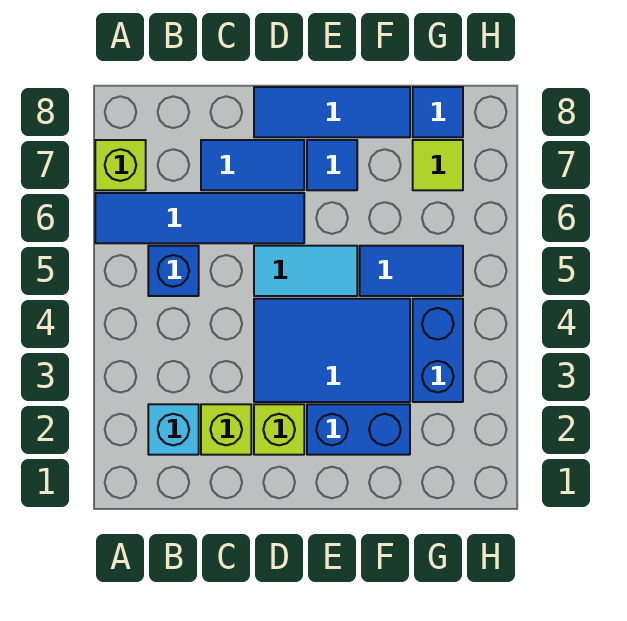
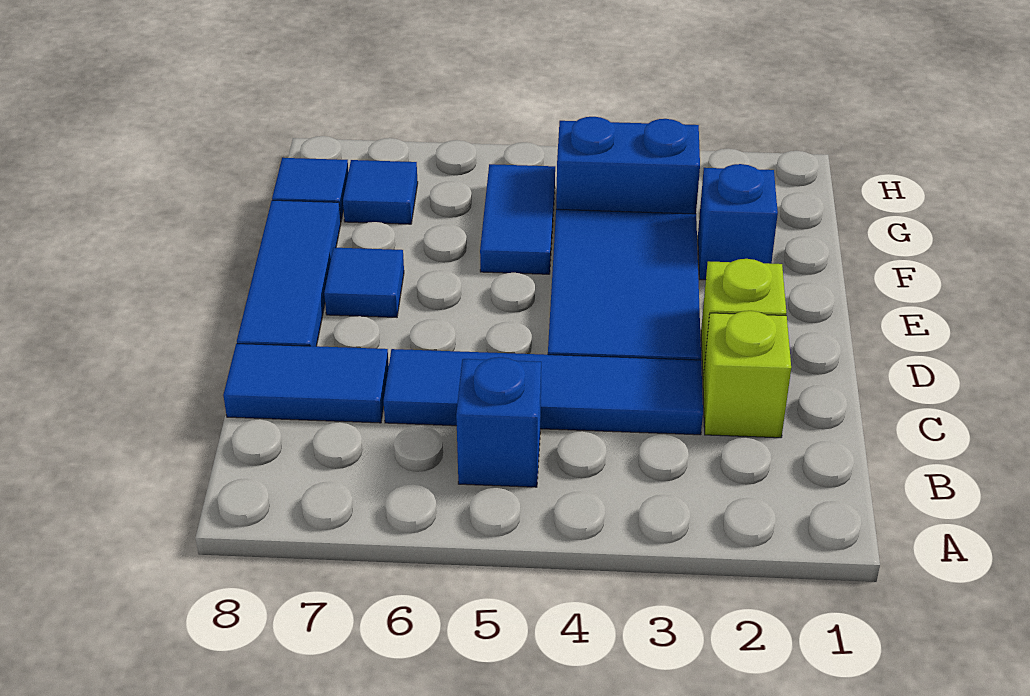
blue tile A6:D6 level 1 -> blue tile C3:C6 level 1
lime brick A7 level 1 -> none
cyan brick B2 level 1 -> none
blue tile C7:D7 level 1 -> blue tile C7:C8 level 1
cyan tile D5:E5 level 1 -> none
blue brick E2:F2 level 1 -> blue brick F2 level 1
lime tile G7 level 1 -> blue tile G7 level 1

